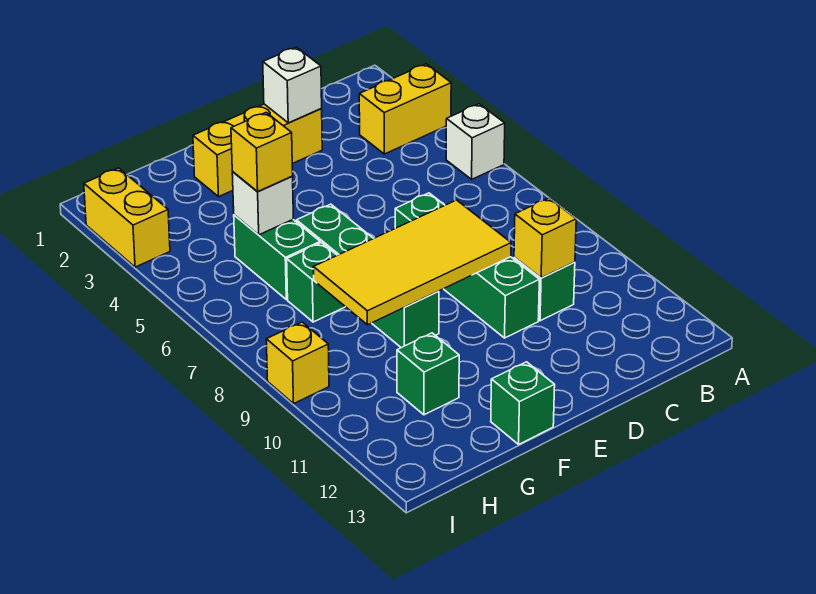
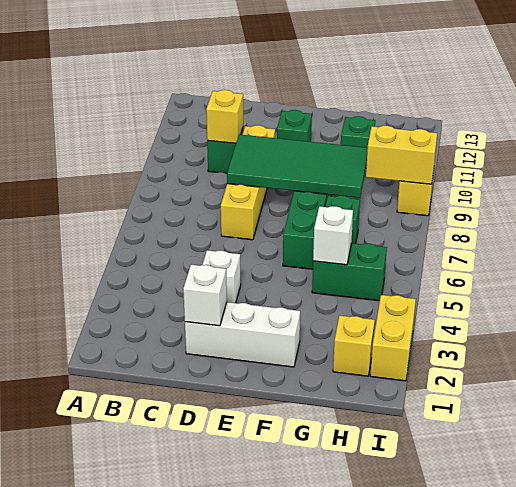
yellow brick A3:B3 level 1 -> yellow brick H9:I9 level 2
white brick A5 level 1 -> white brick D4 level 1
yellow brick D2:F2 level 1 -> white brick D2:F2 level 1
green brick D7:D10 level 1 -> yellow brick D7:D10 level 1
yellow tile D8:G9 level 2 -> green tile D8:G9 level 2
green brick F13 level 1 -> green brick E11 level 1
green brick G5:G6 level 1 -> green brick G5:H5 level 1
yellow brick G5 level 3 -> yellow brick H2 level 1

